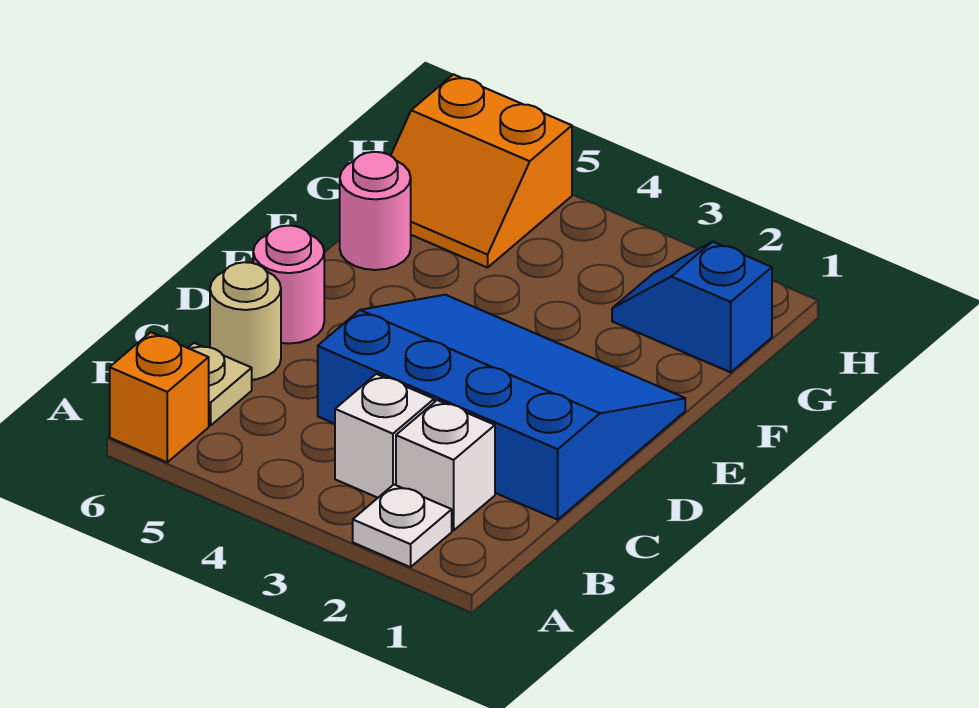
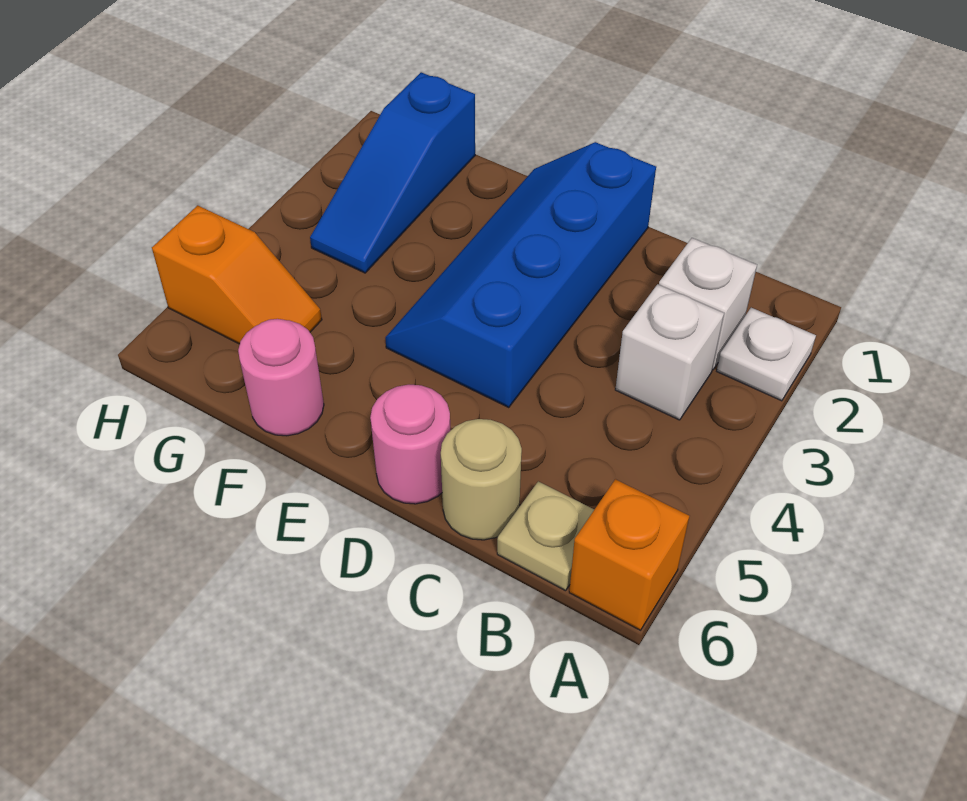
blue slope C1:E4 level 1 top C -> blue slope D1:E4 level 1 top D
blue slope G1:G2 level 1 top 1 -> blue slope G1:G3 level 1 top 1
orange slope G5:H6 level 1 top H -> orange slope G5:H5 level 1 top H

